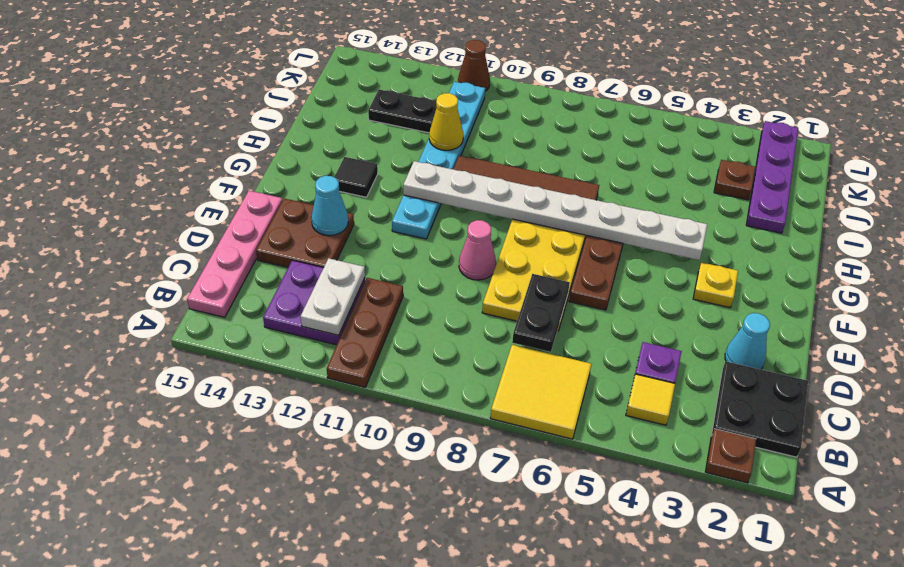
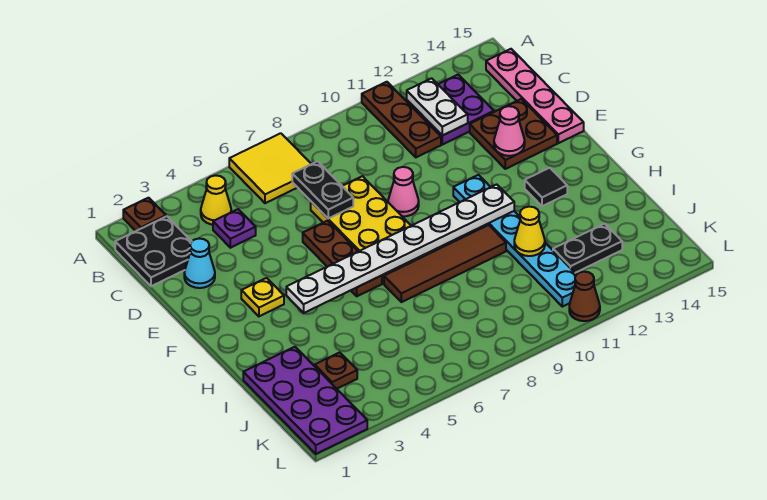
yellow tile B4 level 1 -> yellow cone B4 level 1
cyan cone E13 level 2 -> pink cone E13 level 2
purple plate I2:L2 level 1 -> purple plate I1:L2 level 1

